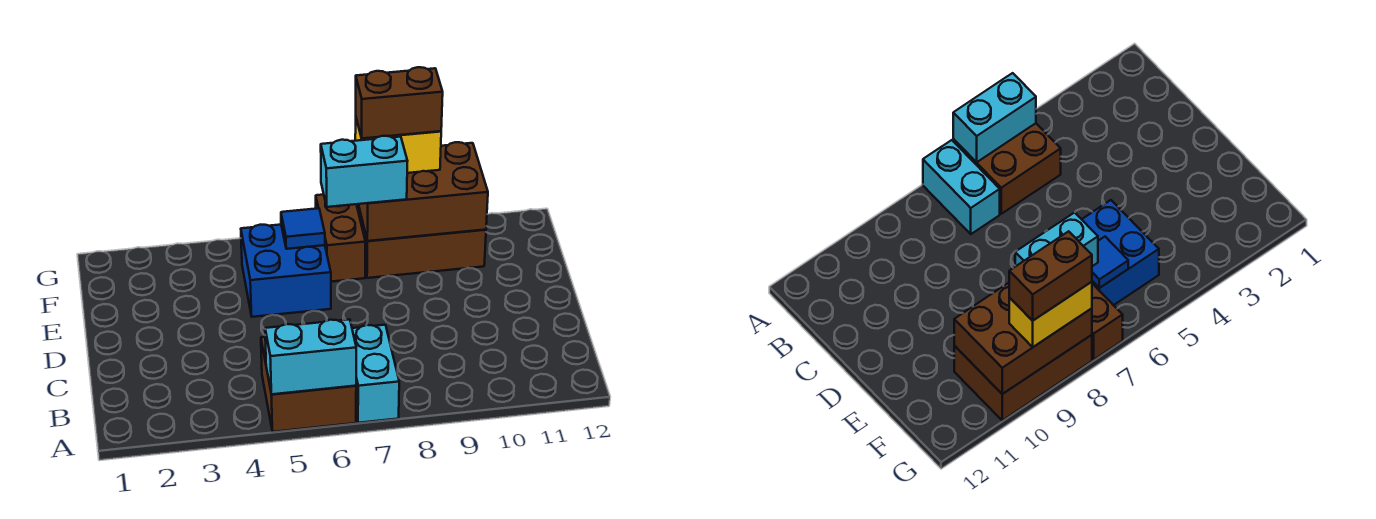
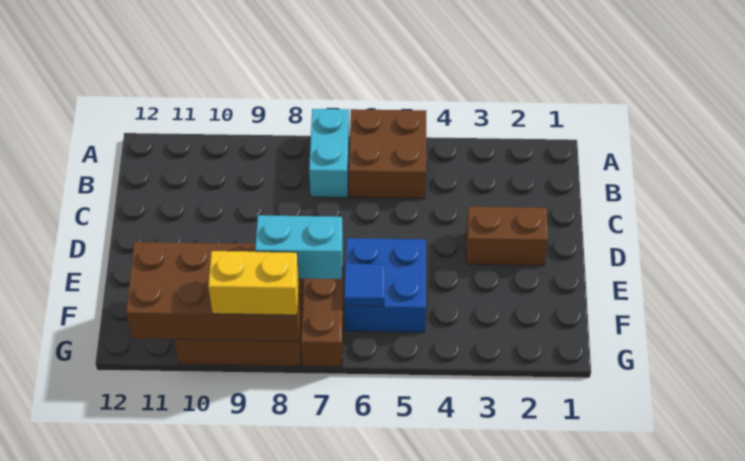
cyan brick A5:A6 level 2 -> none
brown brick F8:G10 level 2 -> brown brick F8:G11 level 2
brown brick G8:G9 level 4 -> brown brick D2:D3 level 1

